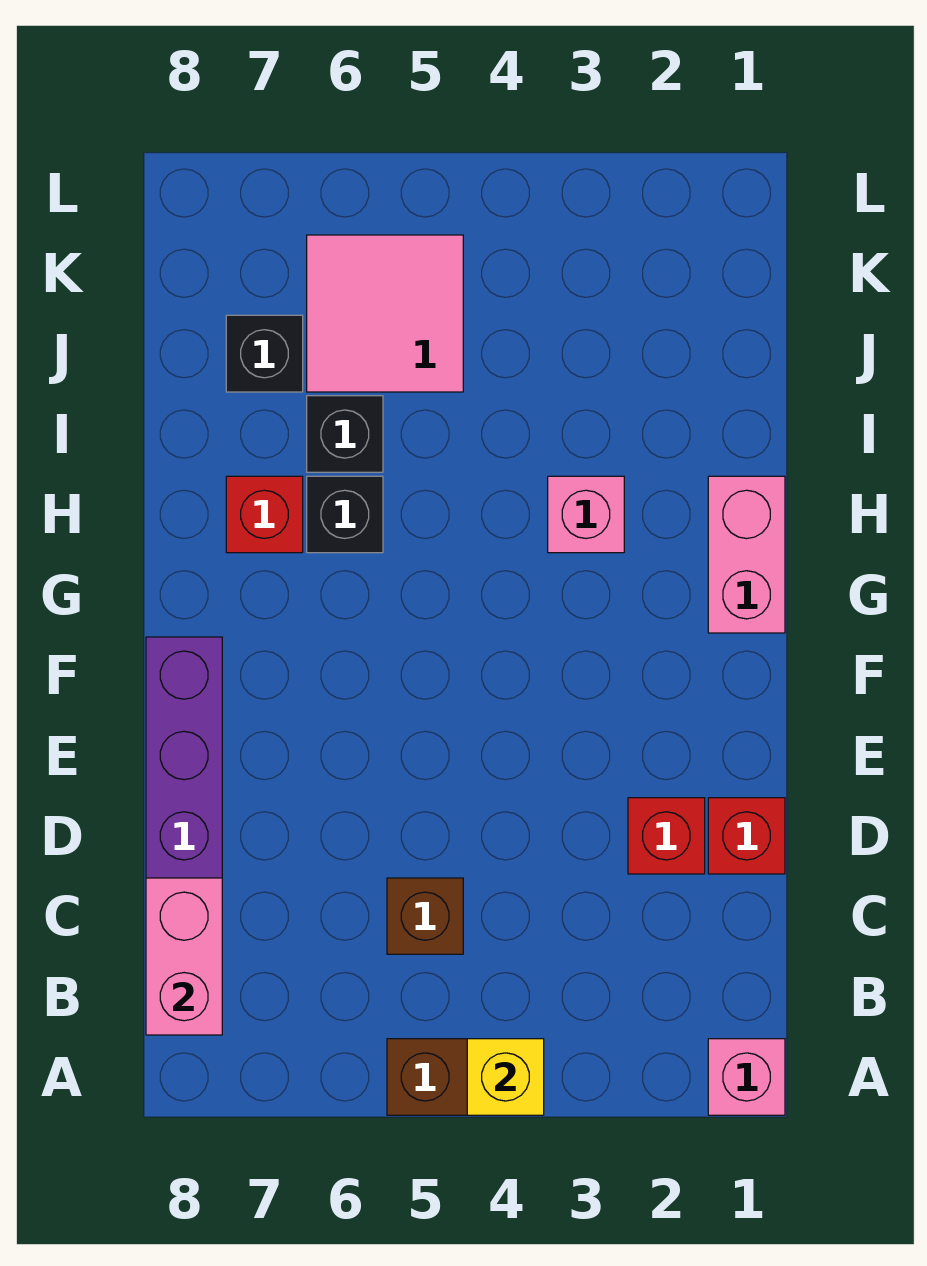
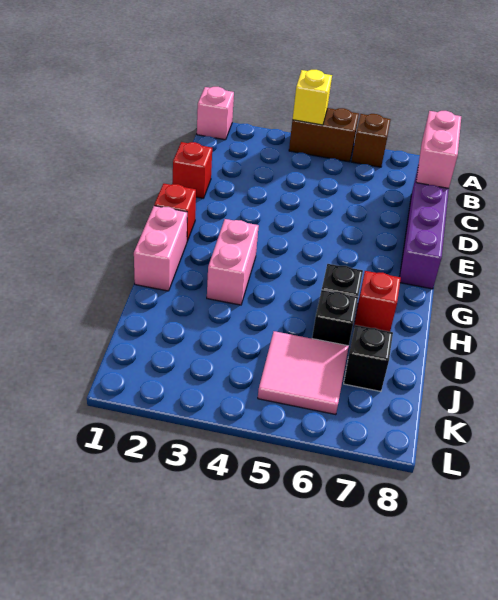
brown brick C5 level 1 -> brown brick A6 level 1
red brick D2 level 1 -> red brick F1 level 1
pink brick H3 level 1 -> pink brick G3:H3 level 1

